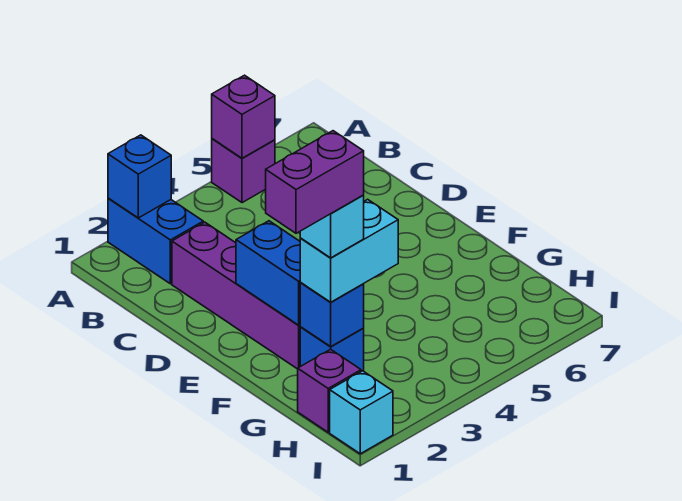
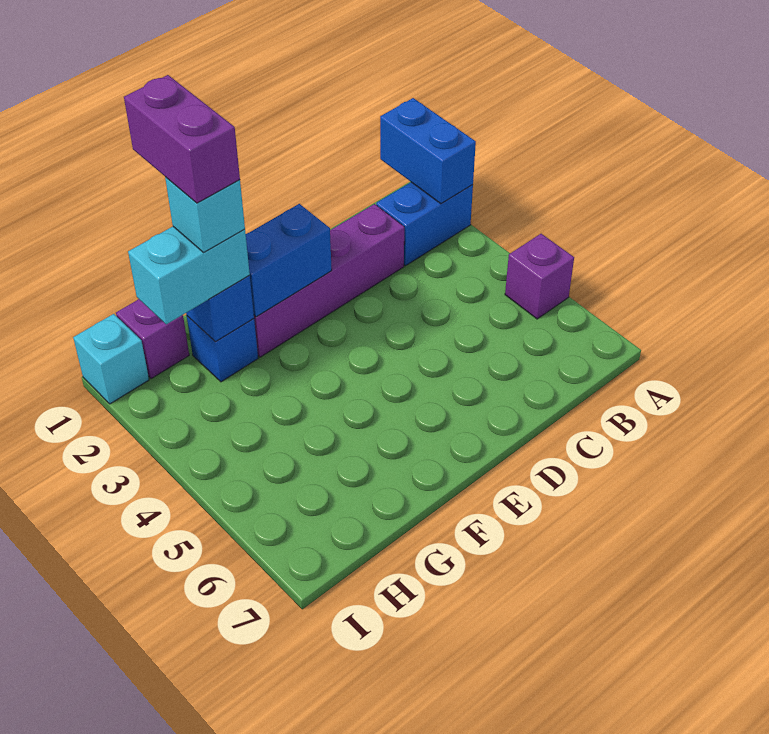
blue brick A2 level 2 -> blue brick A1:A2 level 2
purple brick A5 level 2 -> none
cyan brick G2:G3 level 3 -> cyan brick G2:H2 level 3

